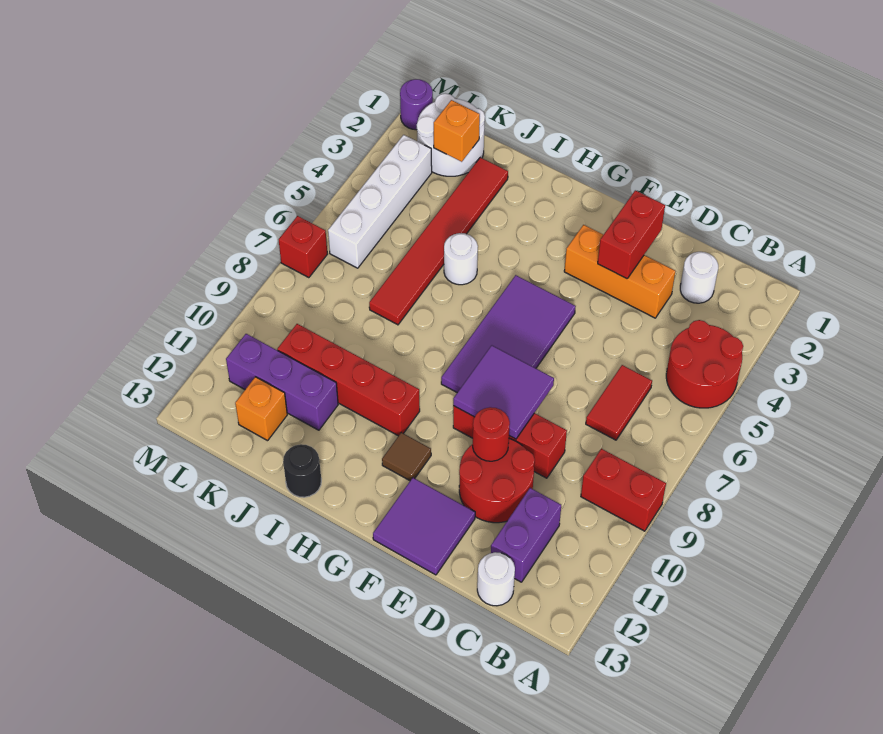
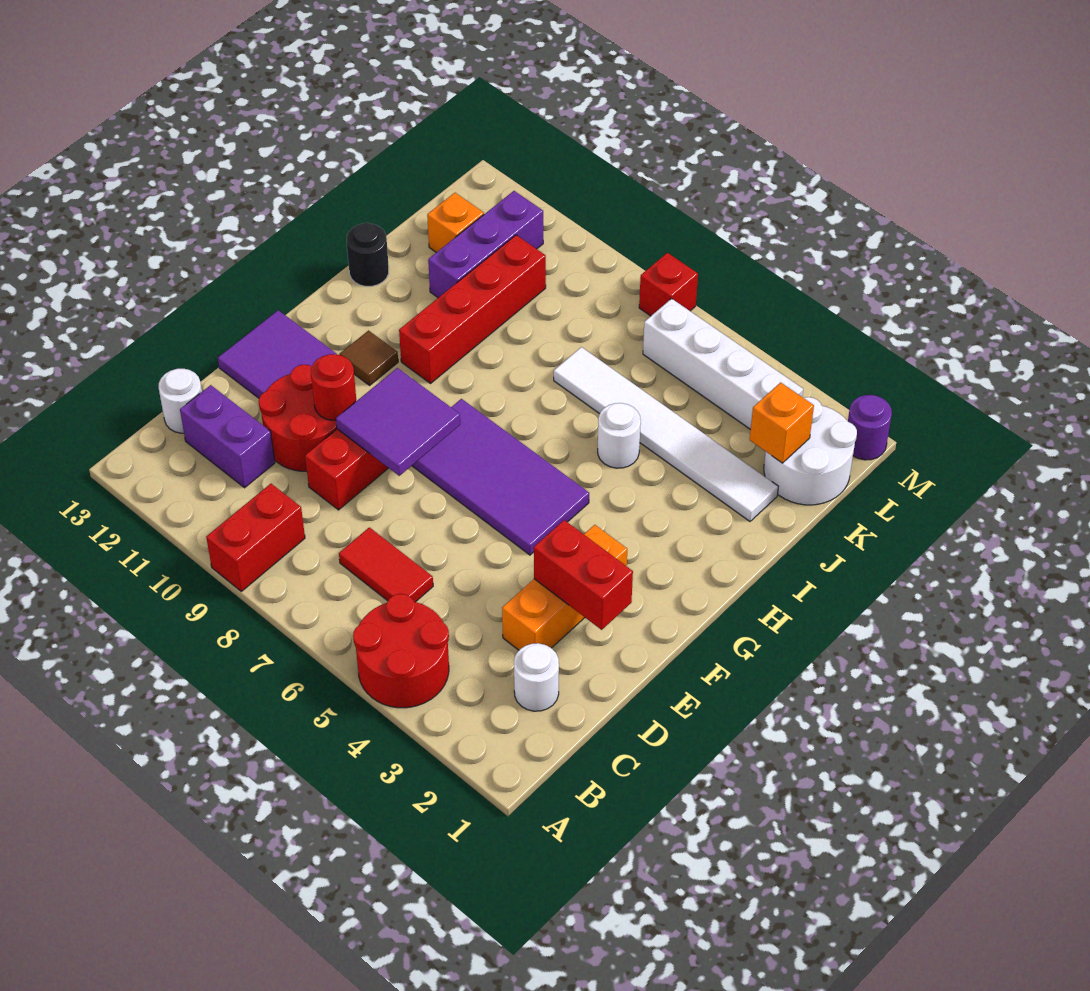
red tile J2:J7 level 1 -> white tile J2:J7 level 1

